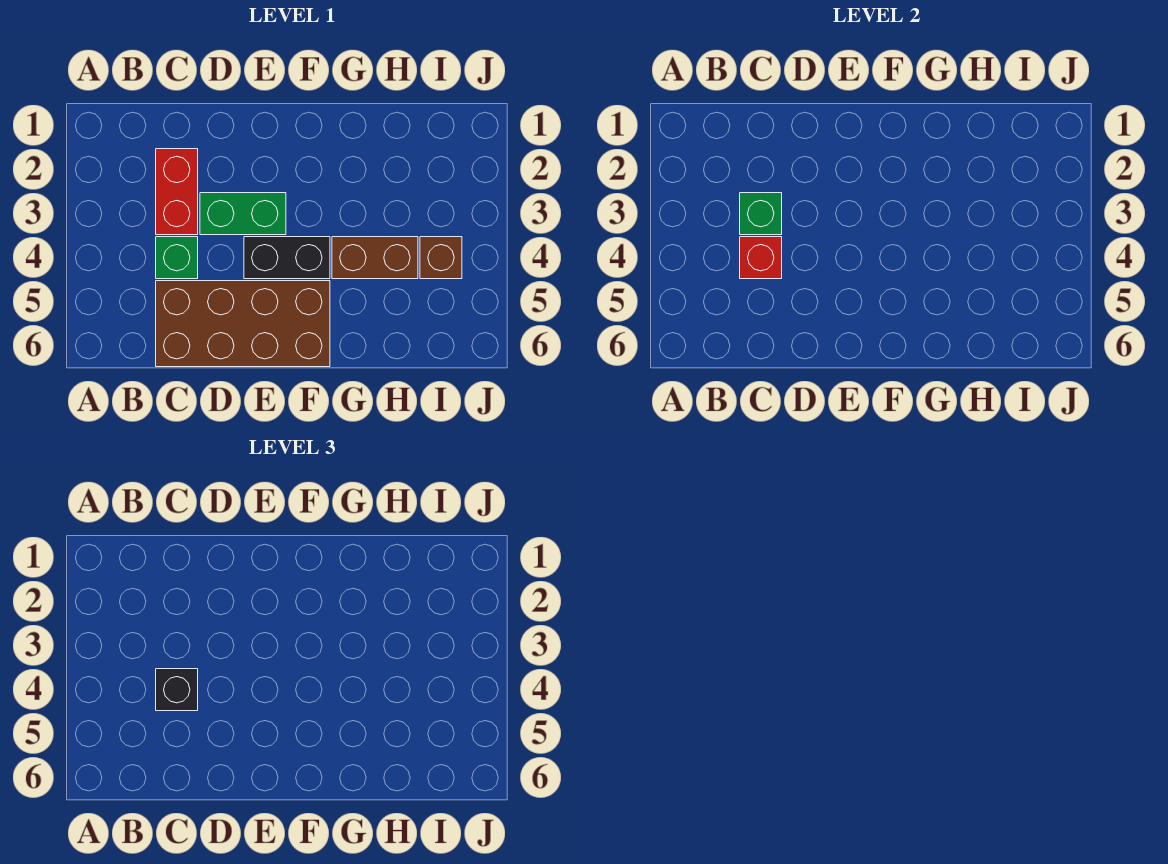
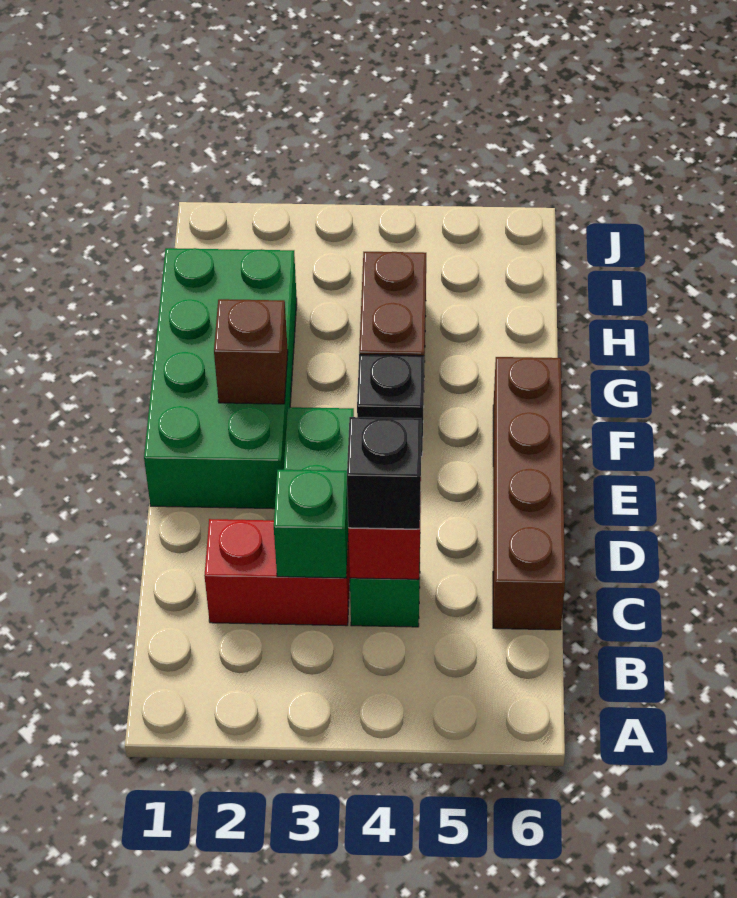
brown brick C5:F6 level 1 -> brown brick C6:F6 level 1
none -> green brick E1:H2 level 1
black brick E4:F4 level 1 -> black brick F4 level 1
brown brick I4 level 1 -> brown brick F2 level 2

